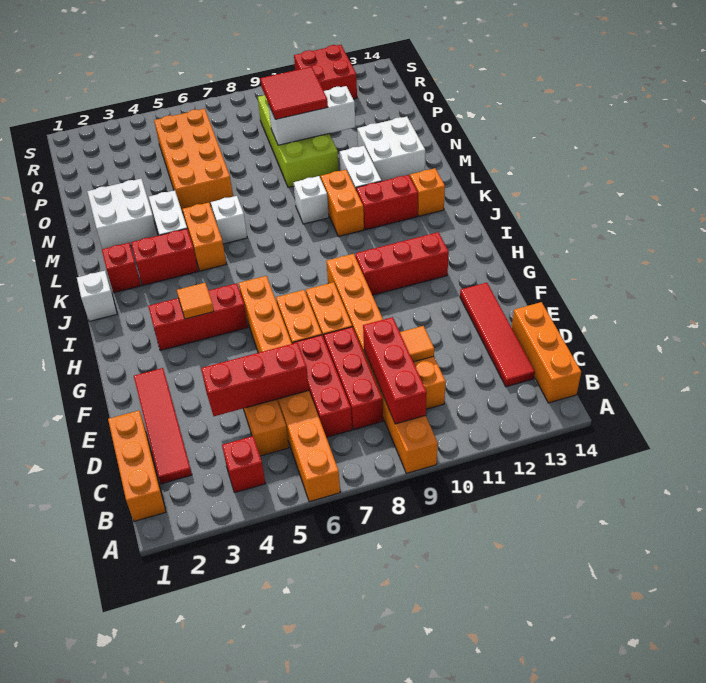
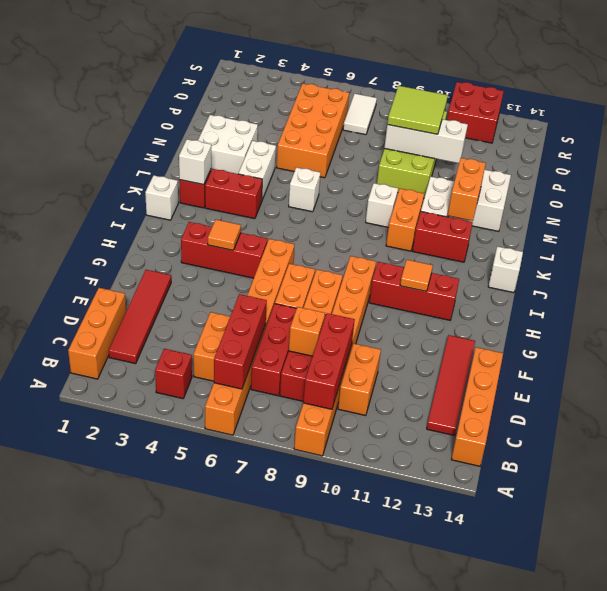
orange brick B14:D14 level 1 -> orange brick B14:E14 level 1
red brick D4:D6 level 2 -> red brick B6:D6 level 2
orange tile D10 level 2 -> orange tile H11 level 2
none -> white brick J14 level 1
none -> white brick K2 level 2
orange brick K5:L5 level 1 -> orange brick L12:M12 level 2
orange brick K13 level 1 -> orange brick D8 level 2
red tile O9:P10 level 3 -> lime tile O9:P10 level 3
none -> white tile Q7:R7 level 1

